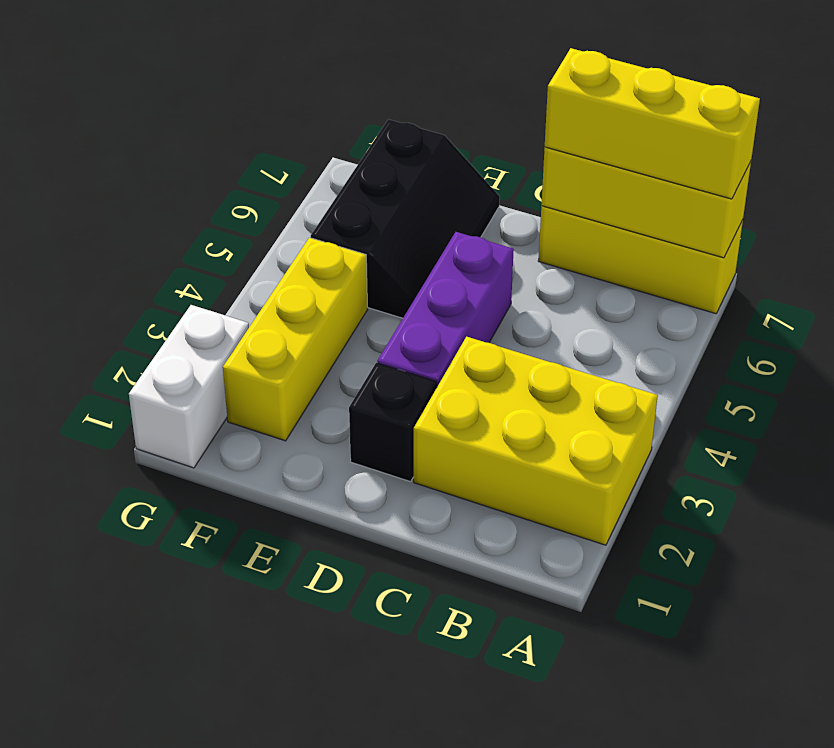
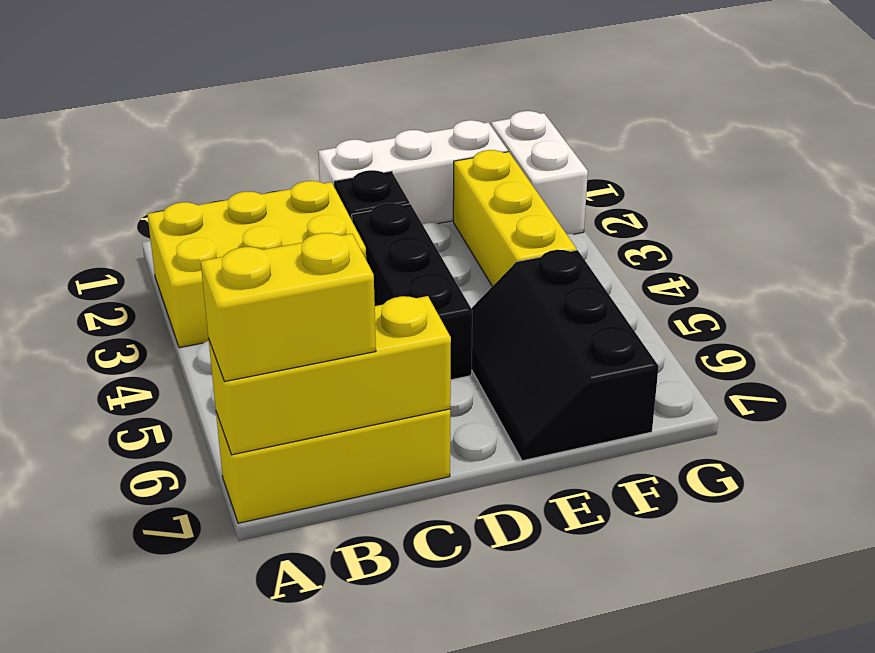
yellow brick A7:C7 level 3 -> yellow brick A7:B7 level 3
none -> white brick D1:F1 level 1
purple brick D3:D5 level 1 -> black brick D3:D5 level 1

